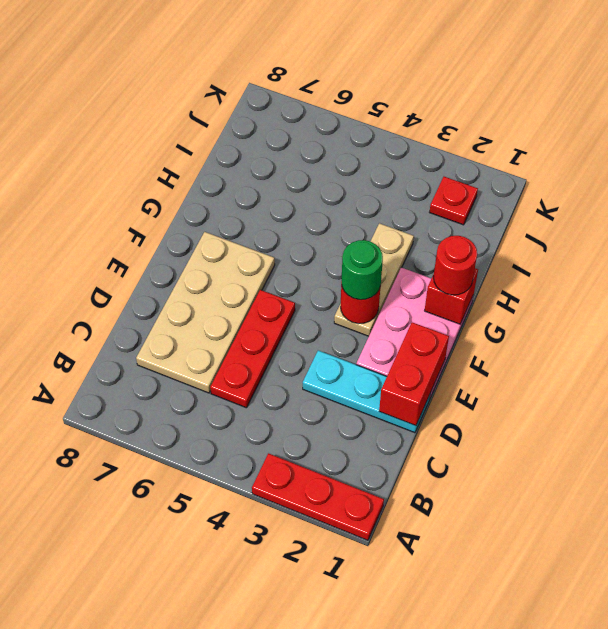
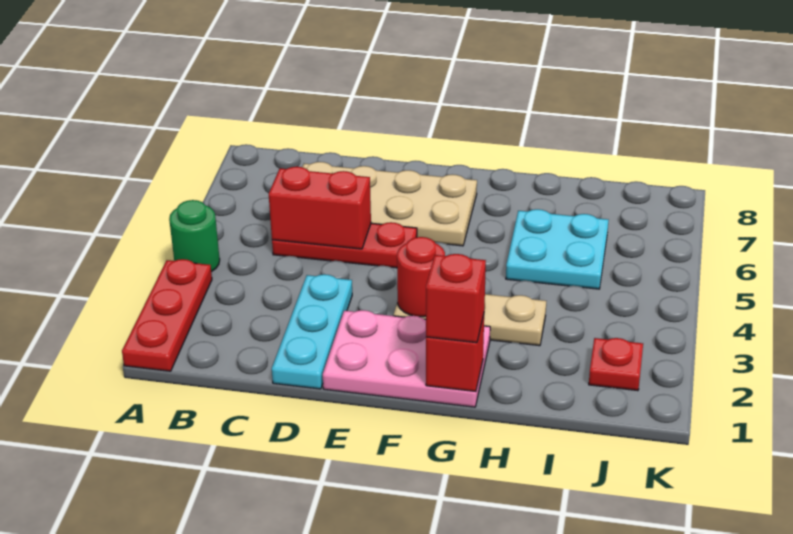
red brick D1:E1 level 2 -> red brick C5:D5 level 2
green round brick F3 level 3 -> green round brick A4 level 1
red round brick G1 level 3 -> red brick G1 level 3
none -> cyan plate H5:I6 level 1

